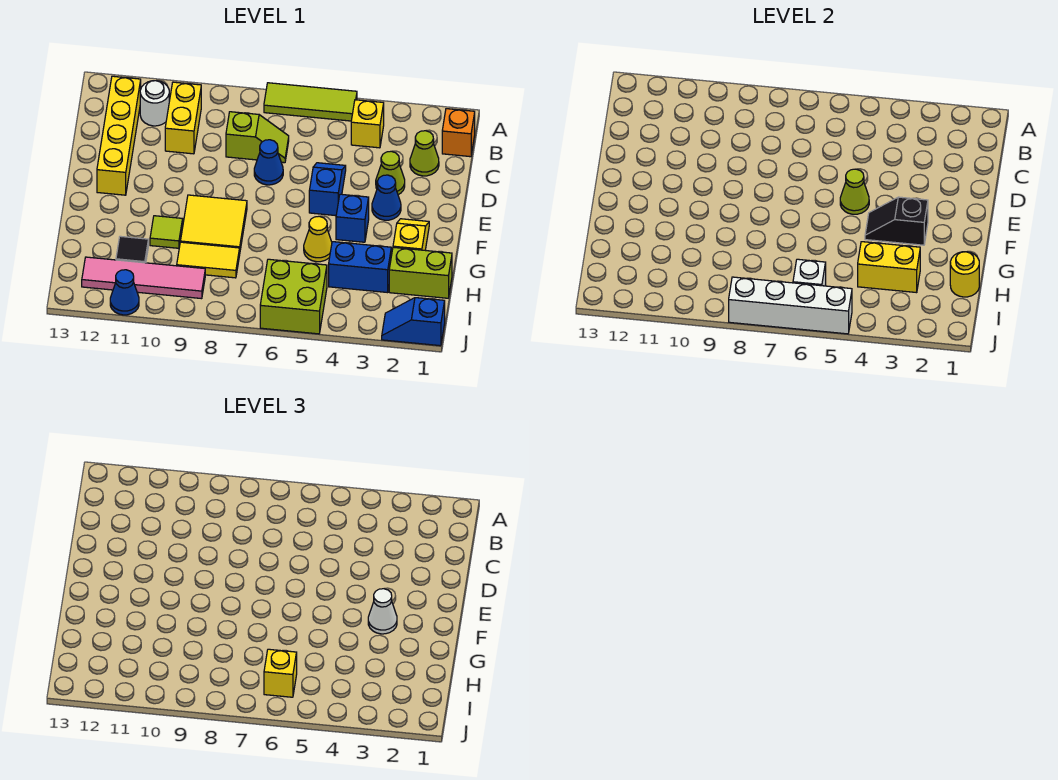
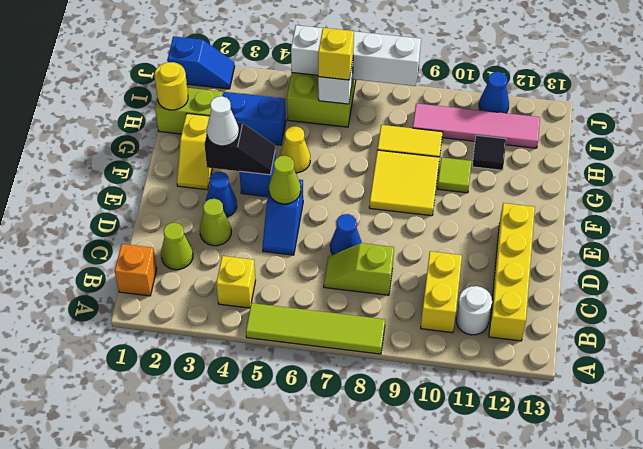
lime tile A5:A7 level 1 -> lime tile A5:A8 level 1
yellow brick H3:H4 level 2 -> none

